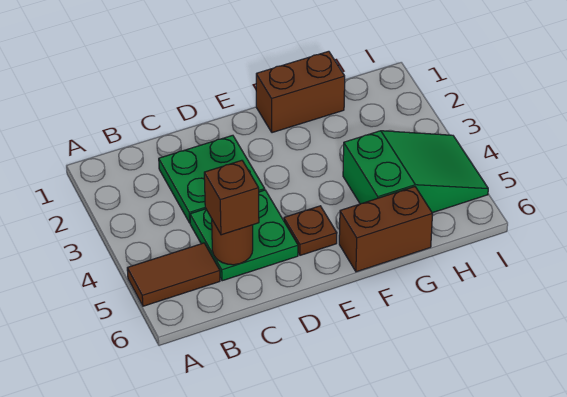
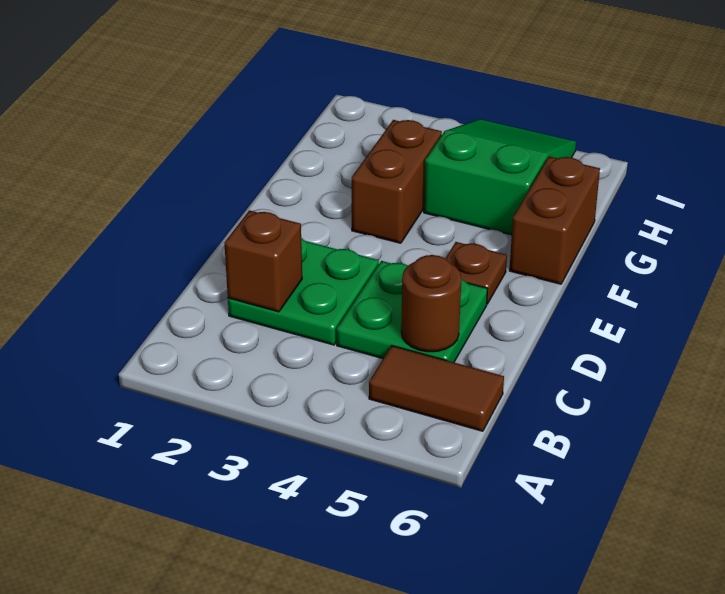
brown tile A5:B5 level 1 -> brown tile B5:B6 level 1
brown brick C5 level 3 -> brown brick C2 level 2
brown brick F1:G1 level 1 -> brown brick F3:G3 level 1

